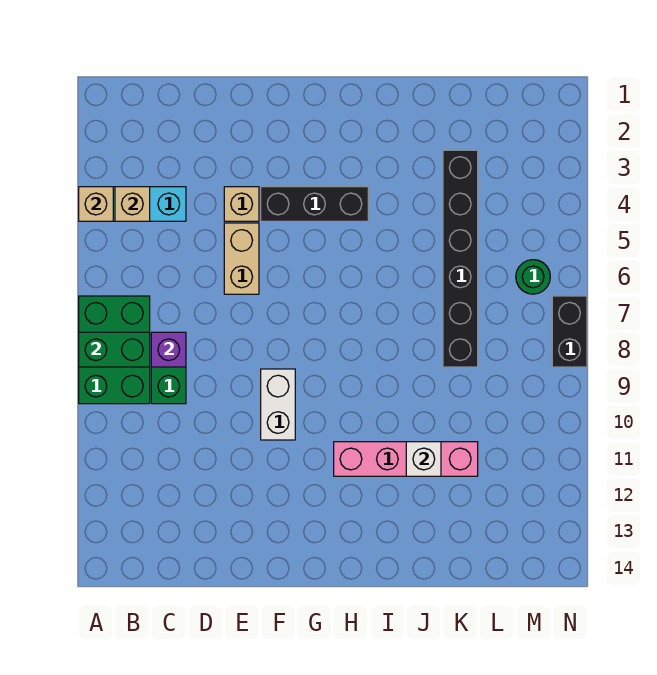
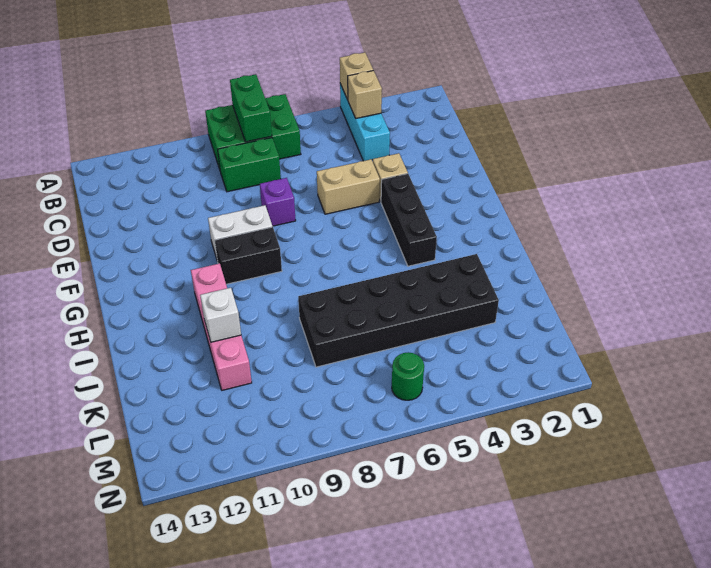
purple brick C8 level 2 -> purple brick E8 level 1
black brick K3:K8 level 1 -> black brick J3:K8 level 1
black brick N7:N8 level 1 -> black brick G9:G10 level 1

